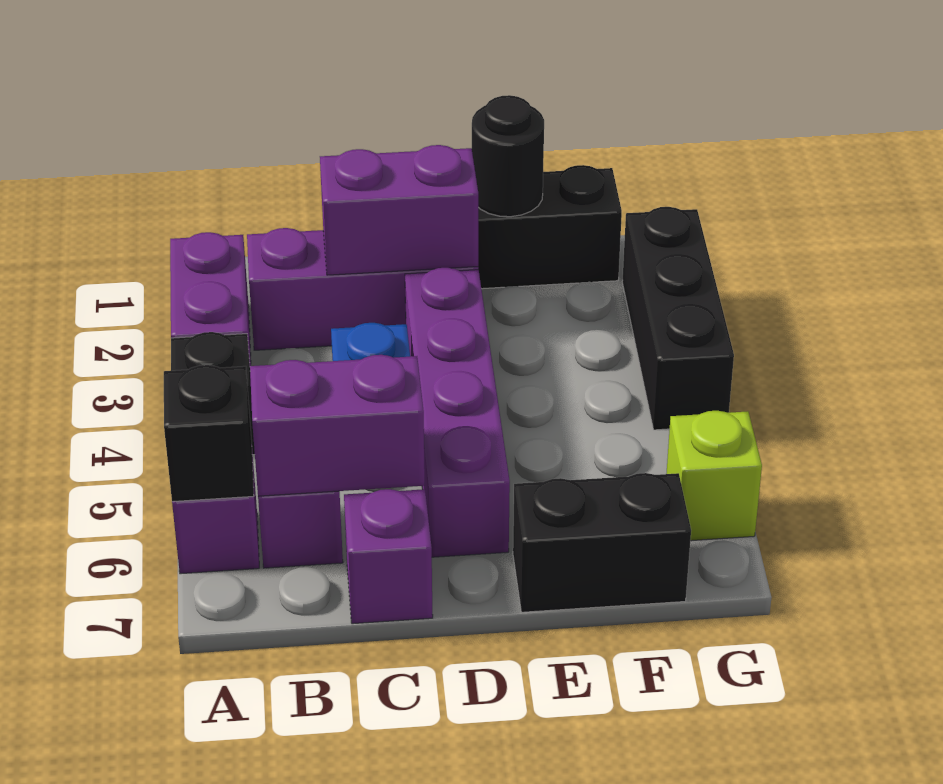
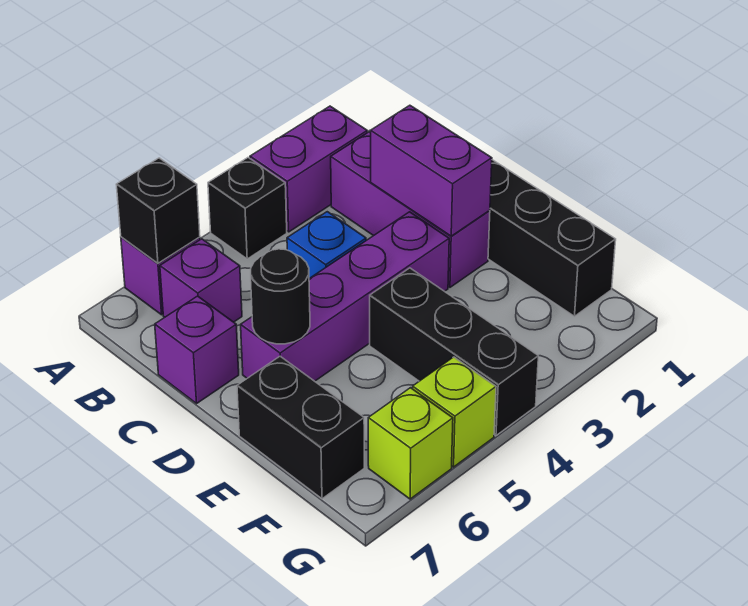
purple brick B6:C6 level 2 -> none
black round brick E1 level 2 -> black round brick D6 level 2
black brick G2:G4 level 1 -> black brick E4:G4 level 1
none -> lime brick G5 level 1

